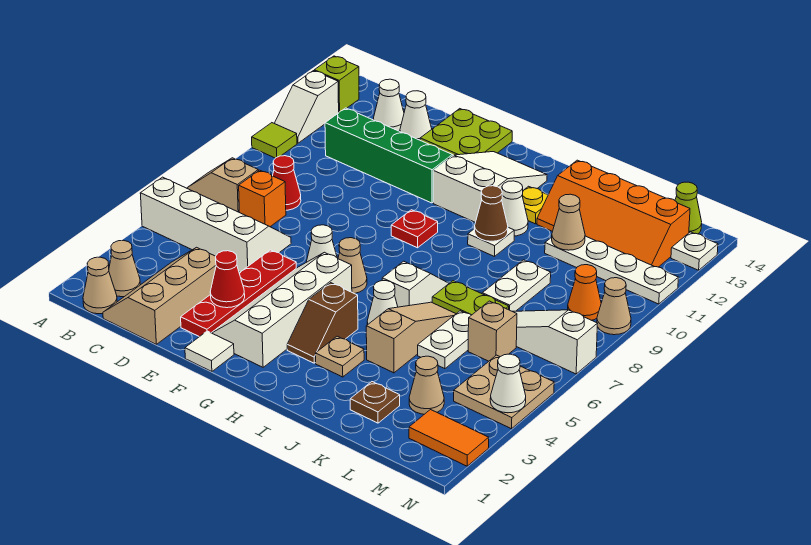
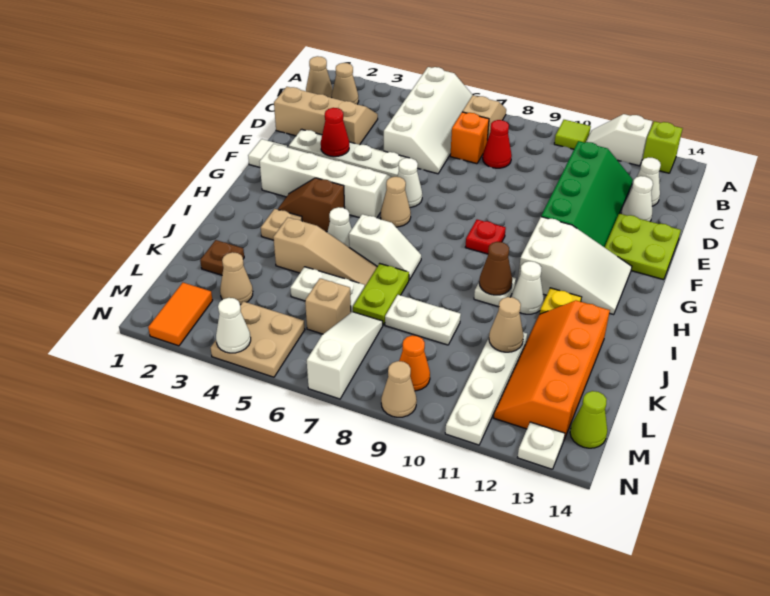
red plate E2:E5 level 1 -> white plate E2:E5 level 1

